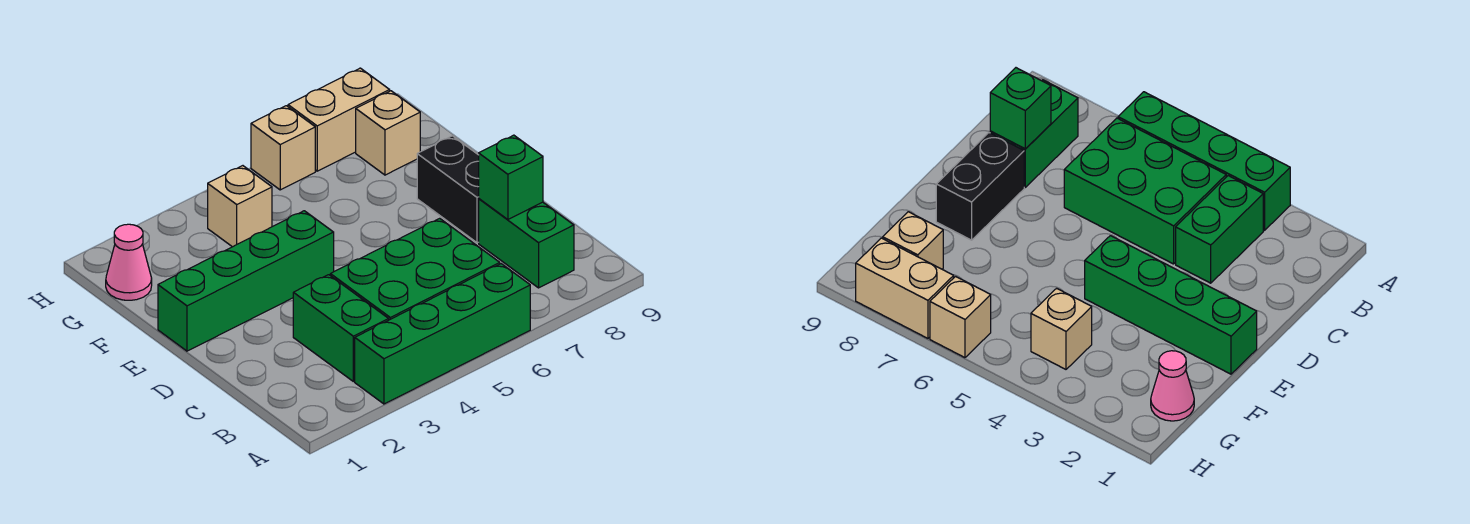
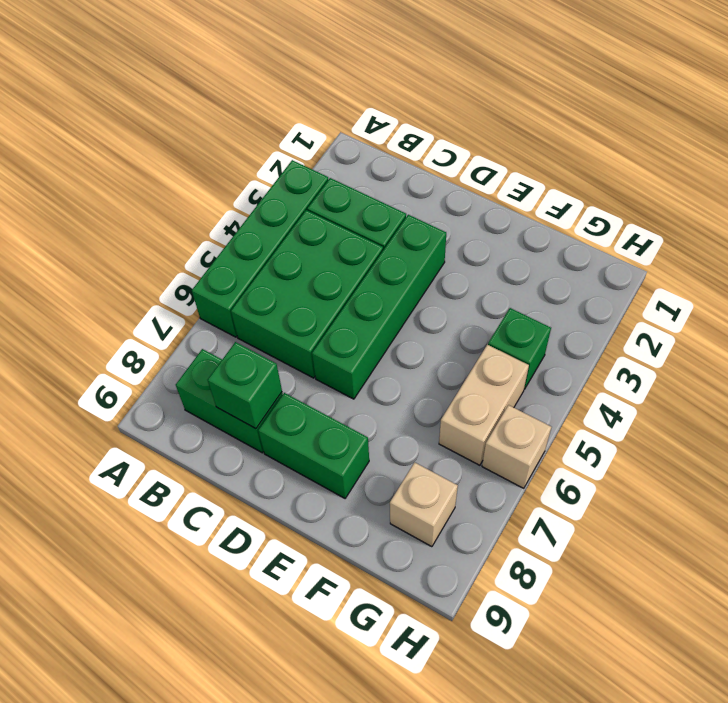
black brick D8:E8 level 1 -> green brick D8:E8 level 1
green brick E1:E4 level 1 -> green brick D3:D6 level 1
pink cone G1 level 1 -> none
tan brick G4 level 1 -> green brick G4 level 1
tan brick H7:H8 level 1 -> tan brick G5:G6 level 1

